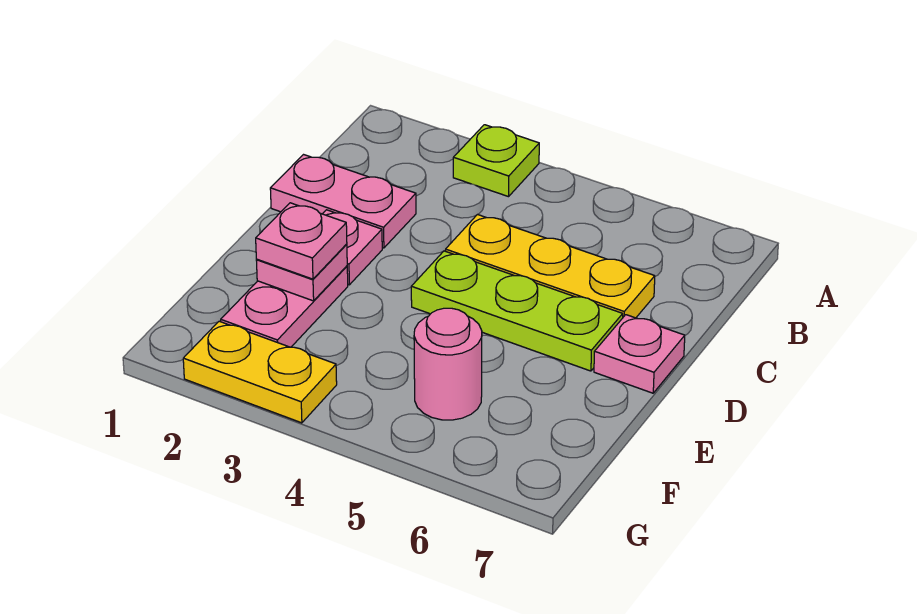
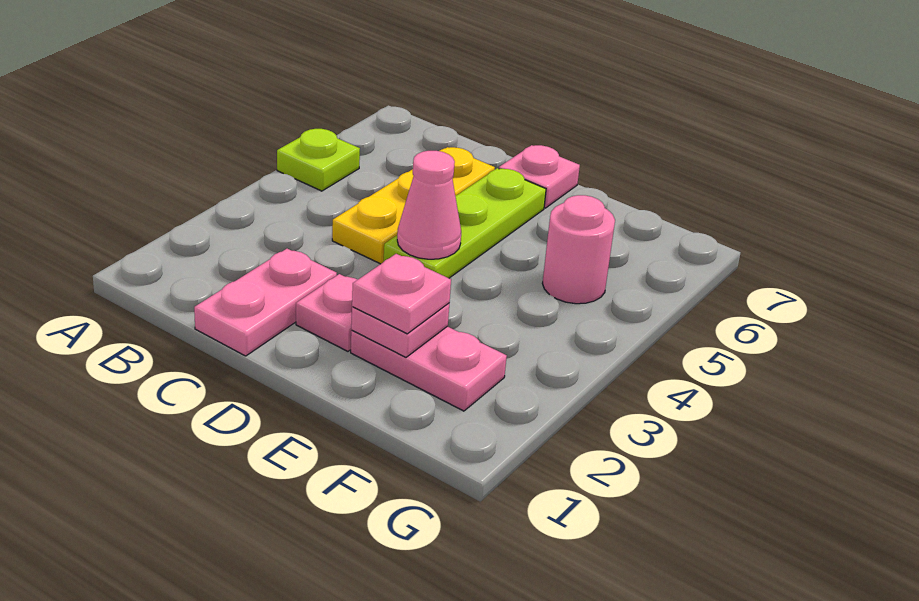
lime plate A3 level 1 -> lime plate A5 level 1
none -> pink cone D4 level 2
yellow plate G2:G3 level 1 -> none

